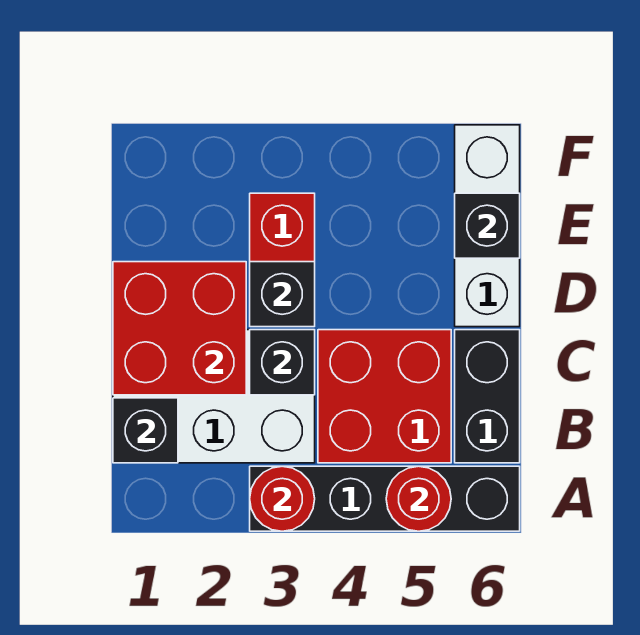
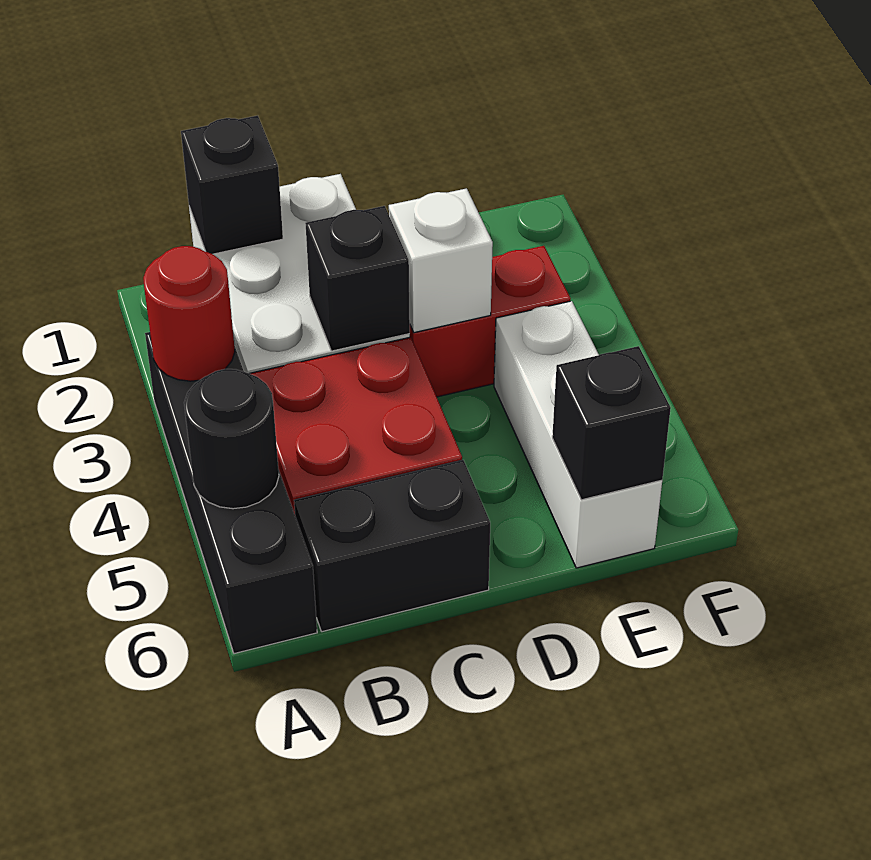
red round brick A5 level 2 -> black round brick A5 level 2
red brick C1:D2 level 2 -> none
black brick D3 level 2 -> white brick D3 level 2
white brick D6:F6 level 1 -> white brick E4:E6 level 1

